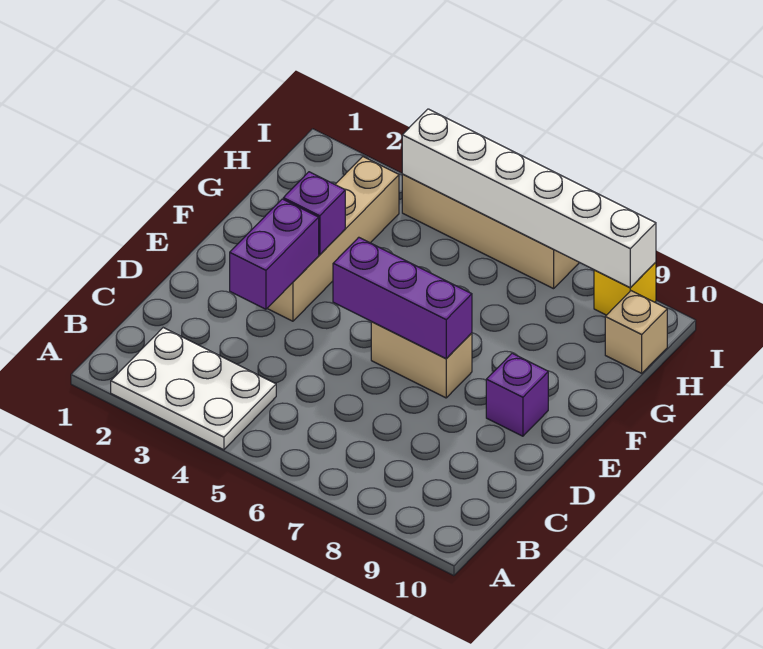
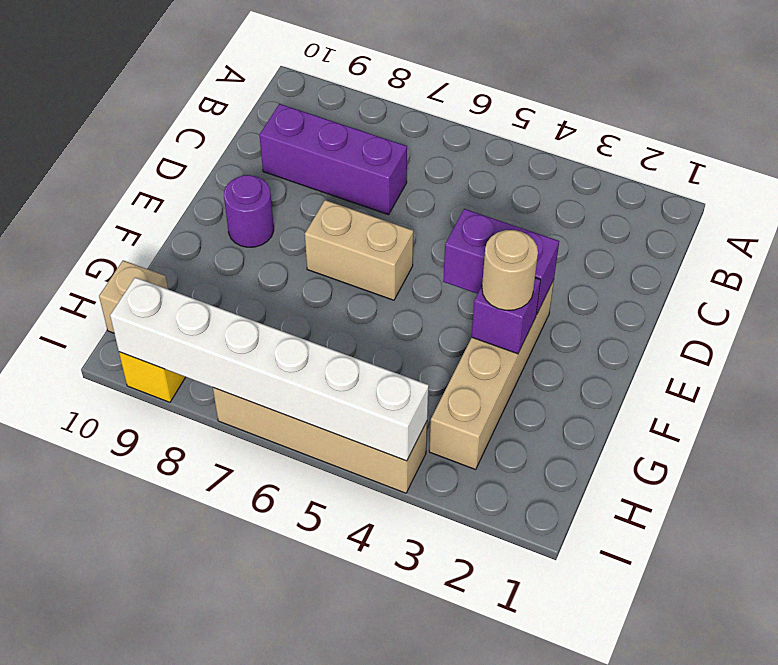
white plate A2:B4 level 1 -> none
purple brick D3:E3 level 2 -> purple brick E3:E4 level 2
purple brick E5:E7 level 2 -> purple brick C7:C9 level 1
purple brick E9 level 1 -> purple round brick E9 level 1
none -> tan round brick F3 level 3

